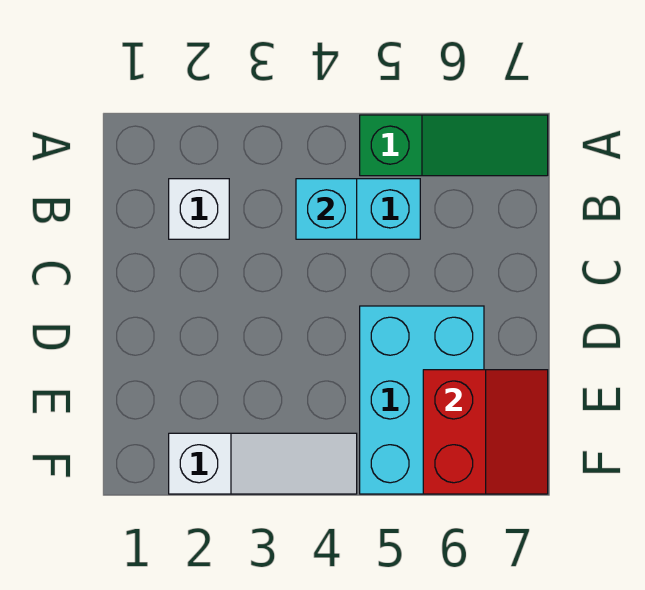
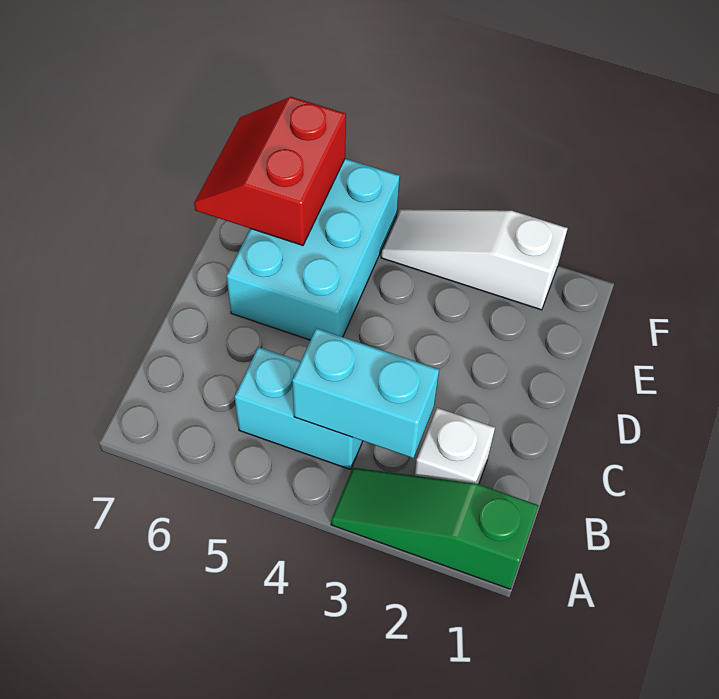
green slope A5:A7 level 1 top 5 -> green slope A1:A3 level 1 top 1
cyan brick B4 level 2 -> cyan brick B3:B4 level 2

